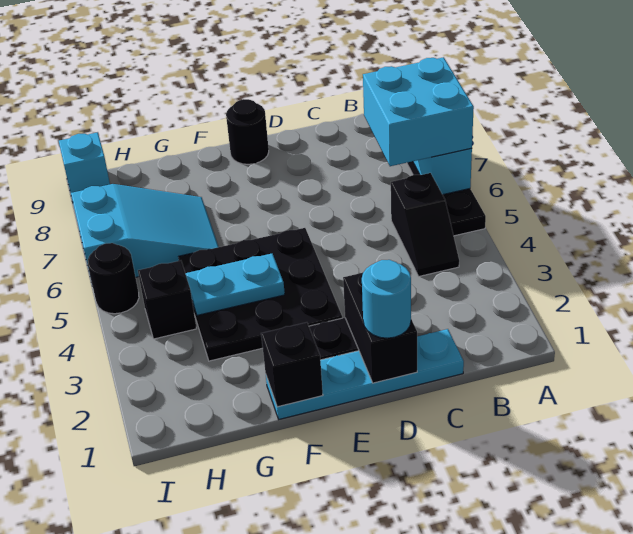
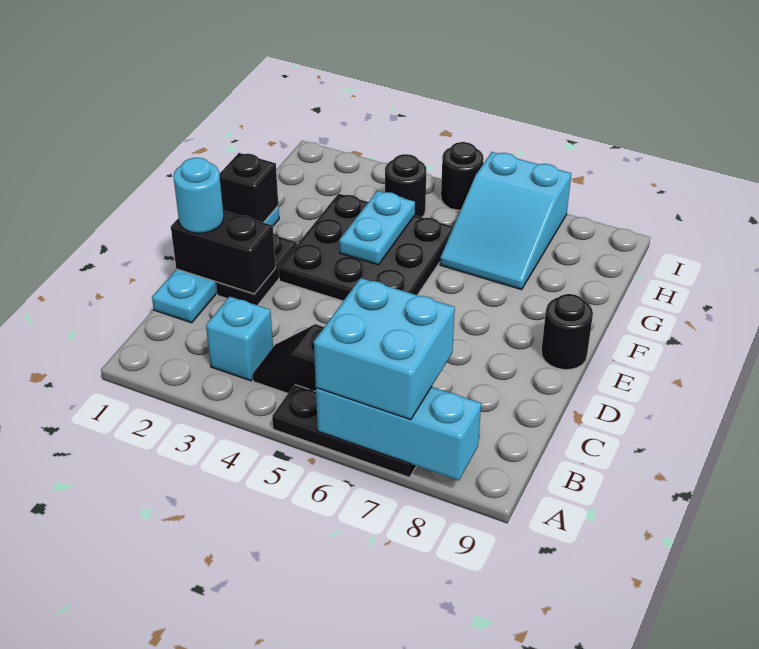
black brick H4 level 1 -> black round brick H4 level 1
cyan brick I9 level 1 -> cyan brick B3 level 1

